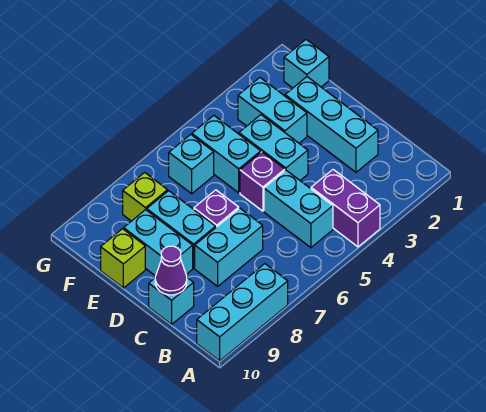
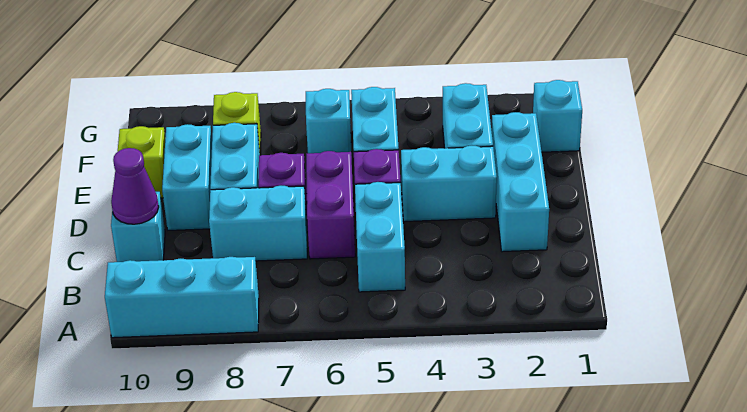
purple brick A4:B4 level 1 -> purple brick C6:D6 level 1
cyan brick D4:E4 level 1 -> cyan brick D3:D4 level 1

